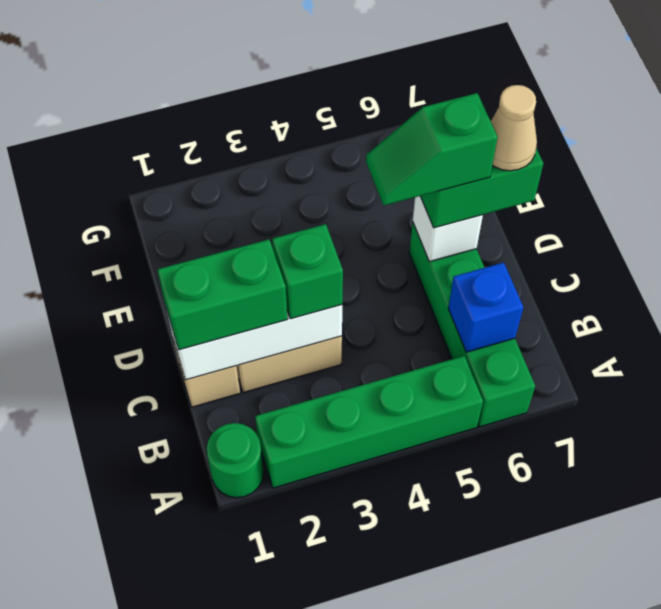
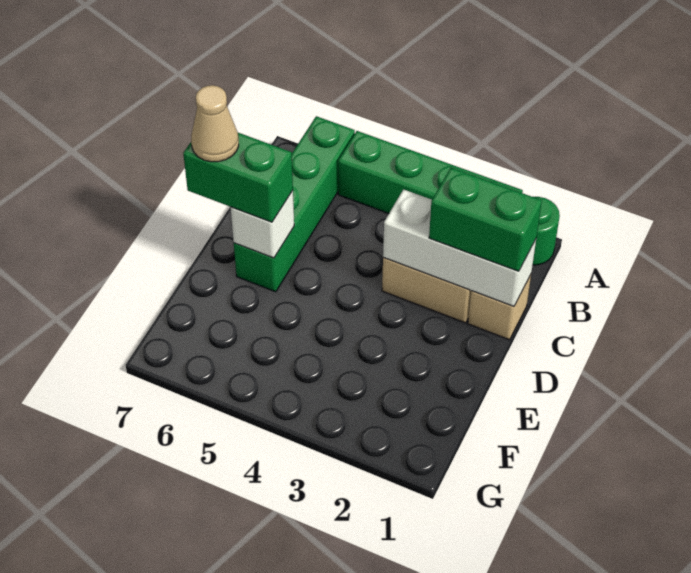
blue brick B6 level 2 -> none
green brick C3 level 3 -> none
green slope D5:D6 level 4 top 6 -> none

